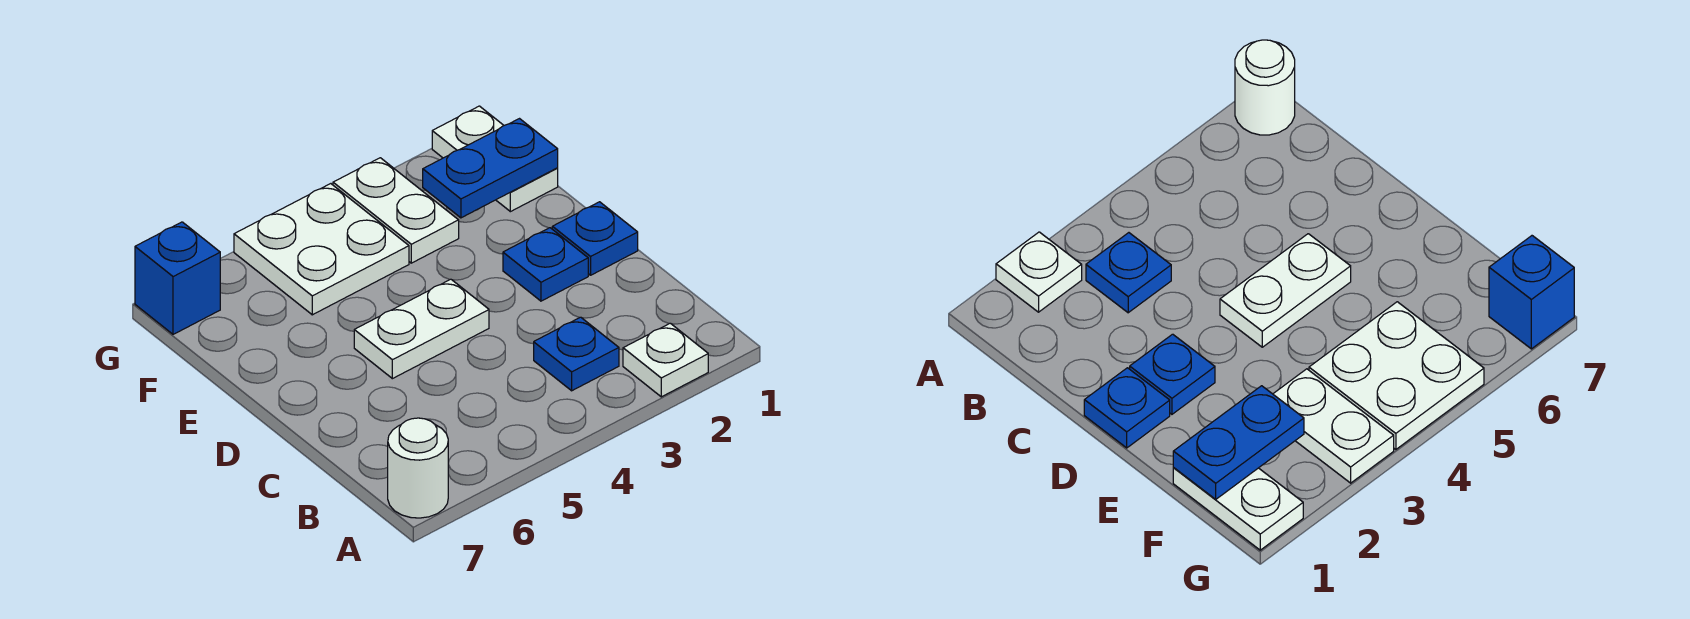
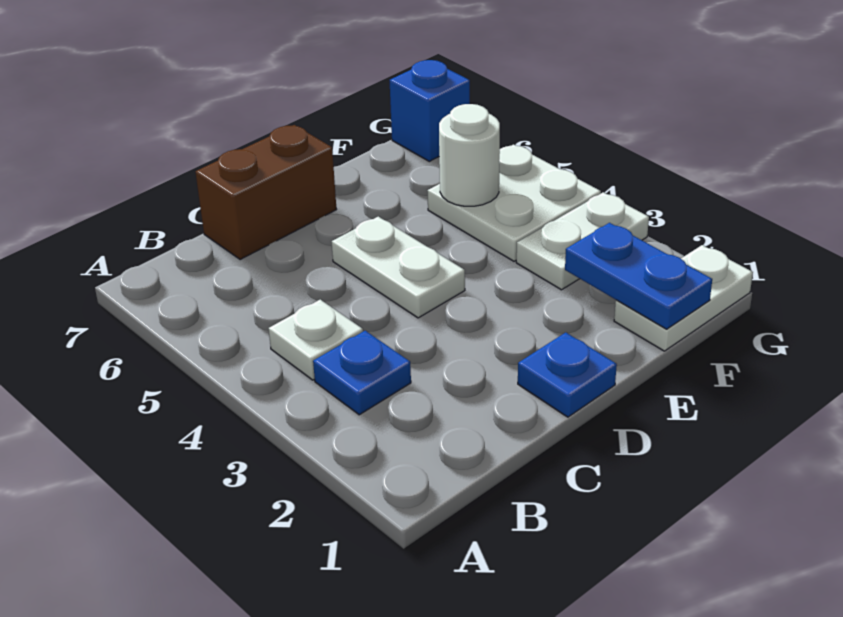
white plate A2 level 1 -> white plate B4 level 1
white round brick A7 level 1 -> white round brick F5 level 2
none -> brown brick C7:D7 level 1
blue plate D2 level 1 -> none

